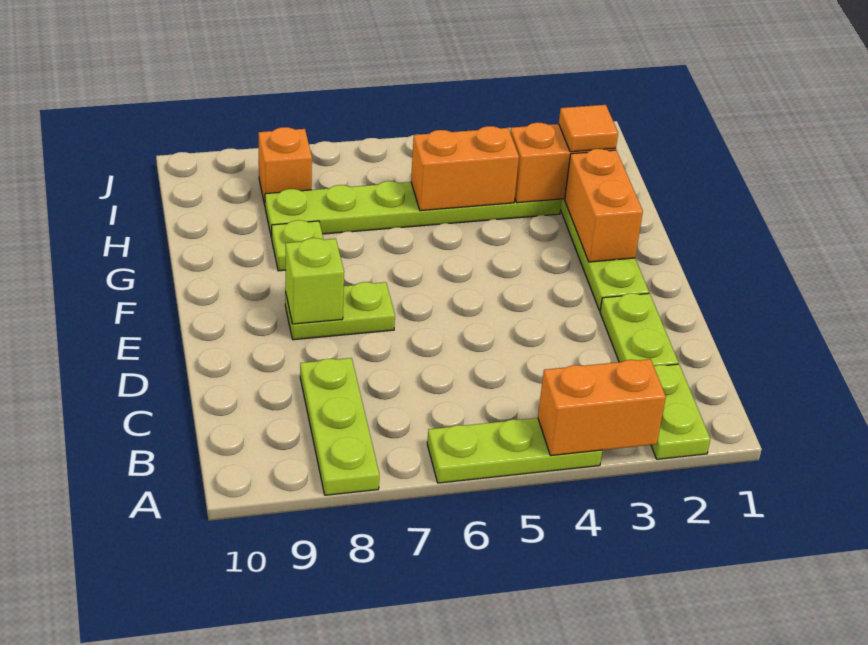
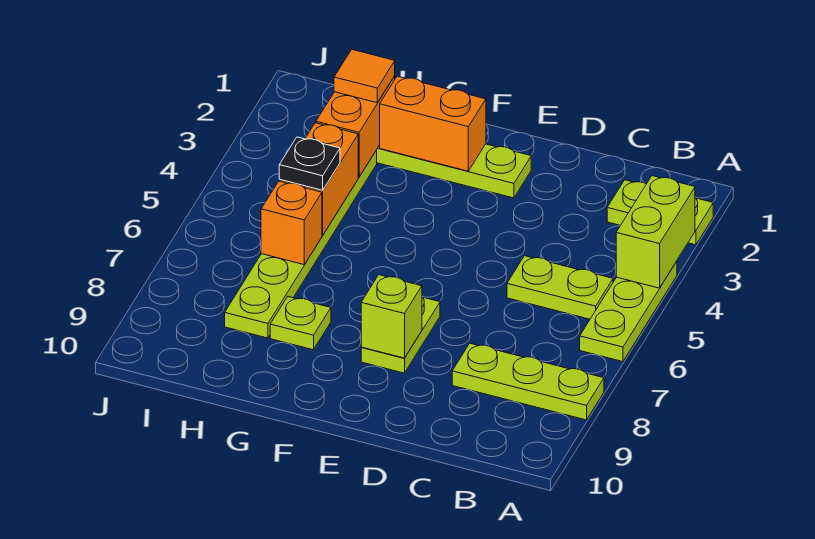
orange brick A3:A4 level 2 -> lime brick A3:A4 level 2
lime plate C2:D2 level 1 -> lime plate B5:C5 level 1
none -> black plate H5 level 3
orange brick I8 level 1 -> orange brick H6 level 2

